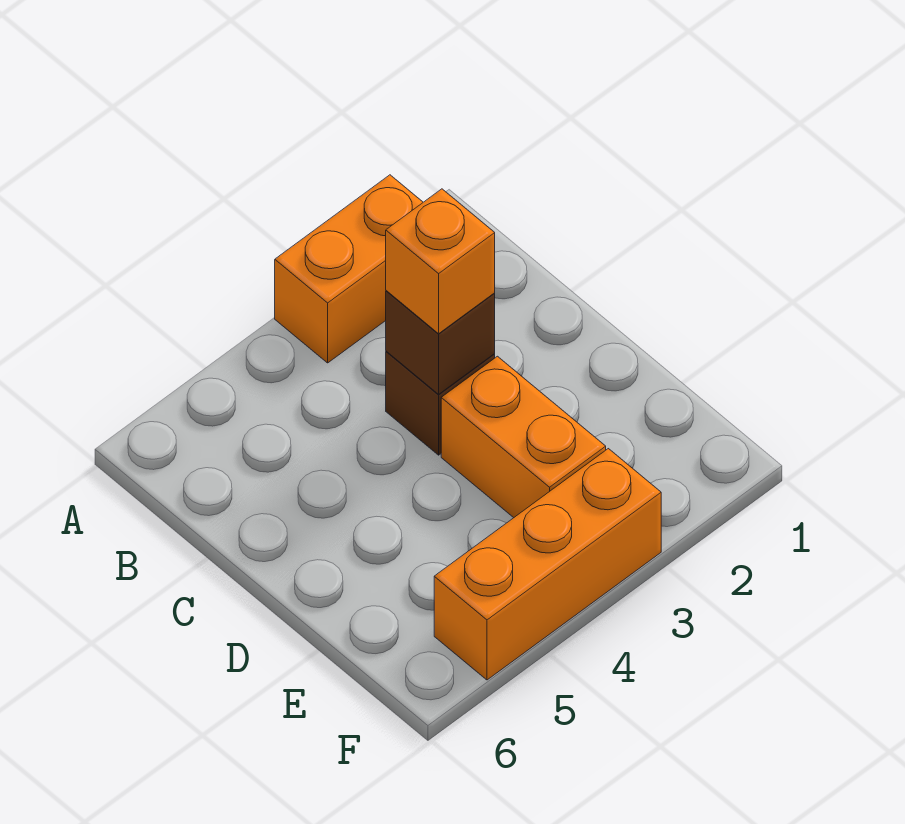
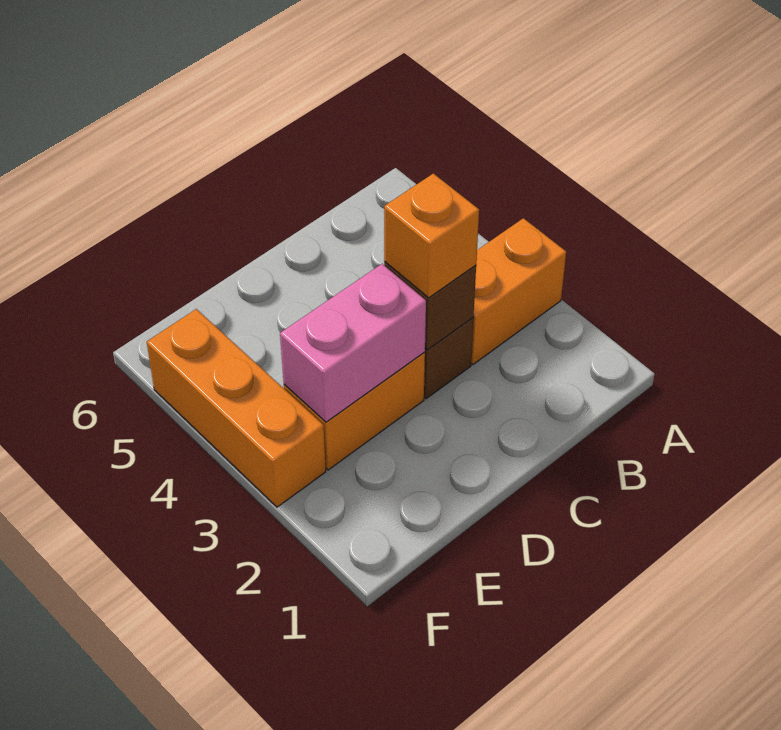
orange brick A2:A3 level 1 -> orange brick A3:B3 level 1
none -> pink brick D3:E3 level 2

